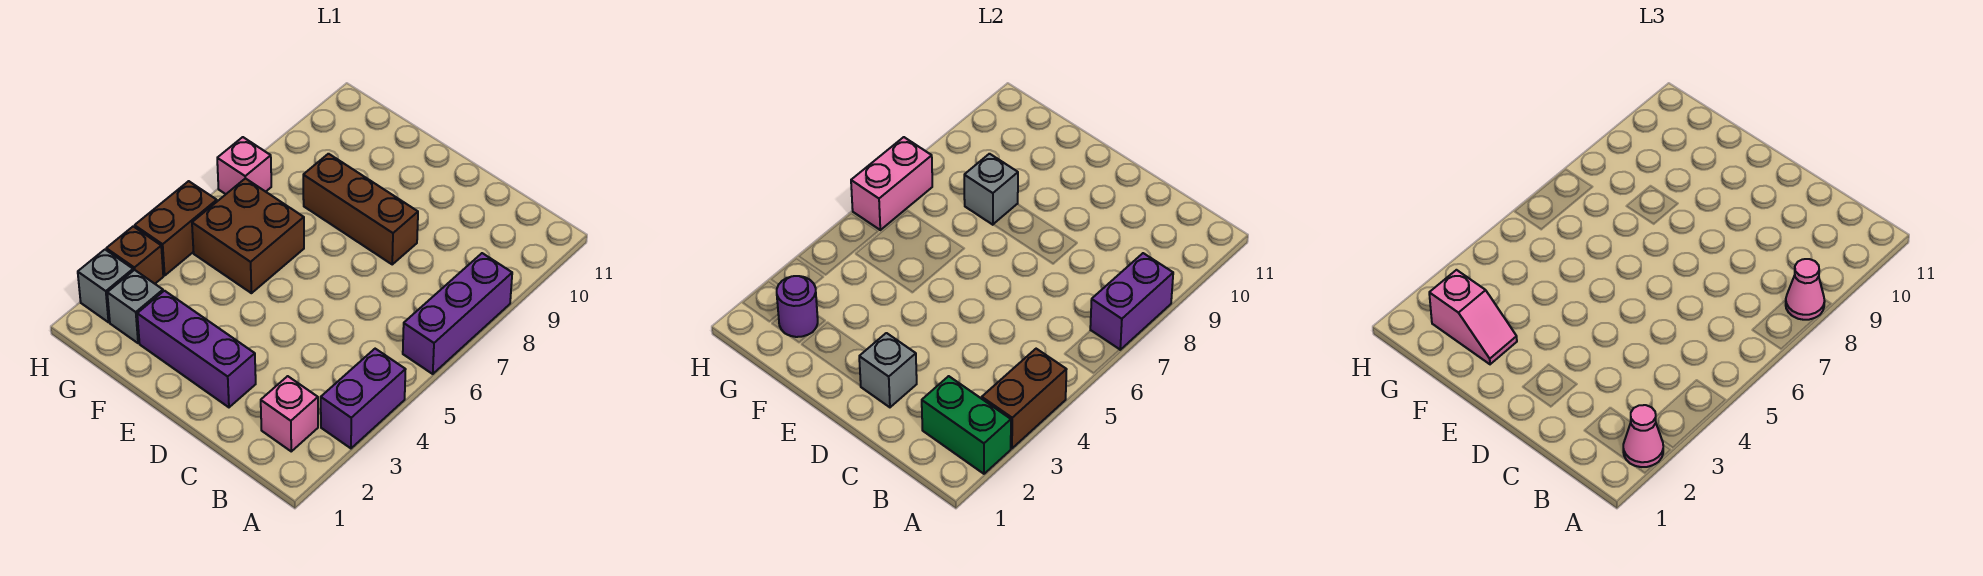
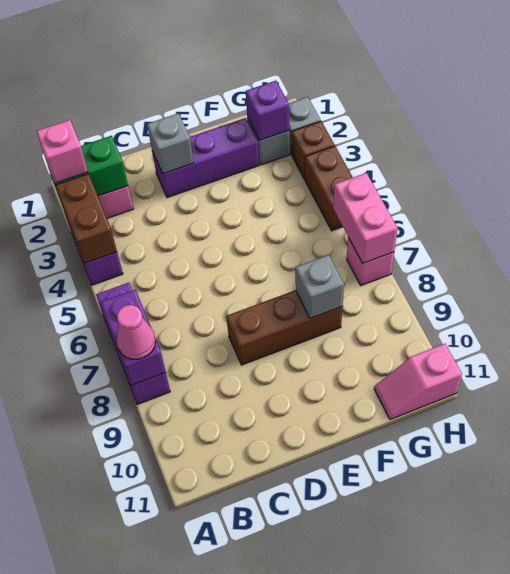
pink cone A2 level 3 -> pink brick A2 level 3
pink slope F2:G2 level 3 top G -> pink slope G11:H11 level 1 top H
brown brick F5:G6 level 1 -> none
purple round brick G2 level 2 -> purple brick G2 level 2

